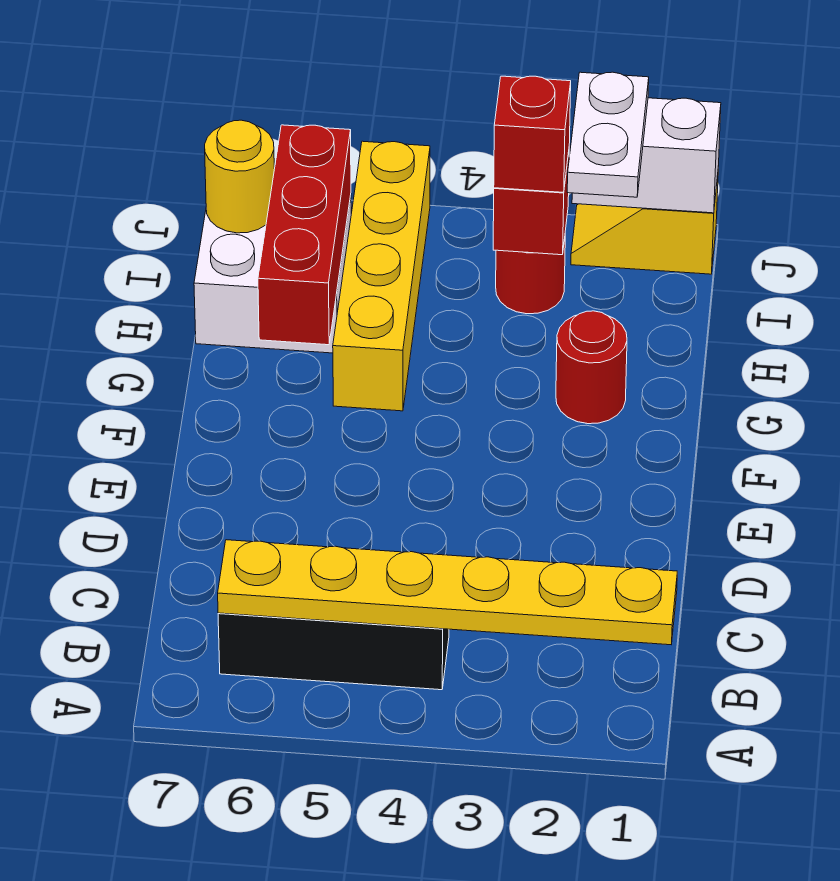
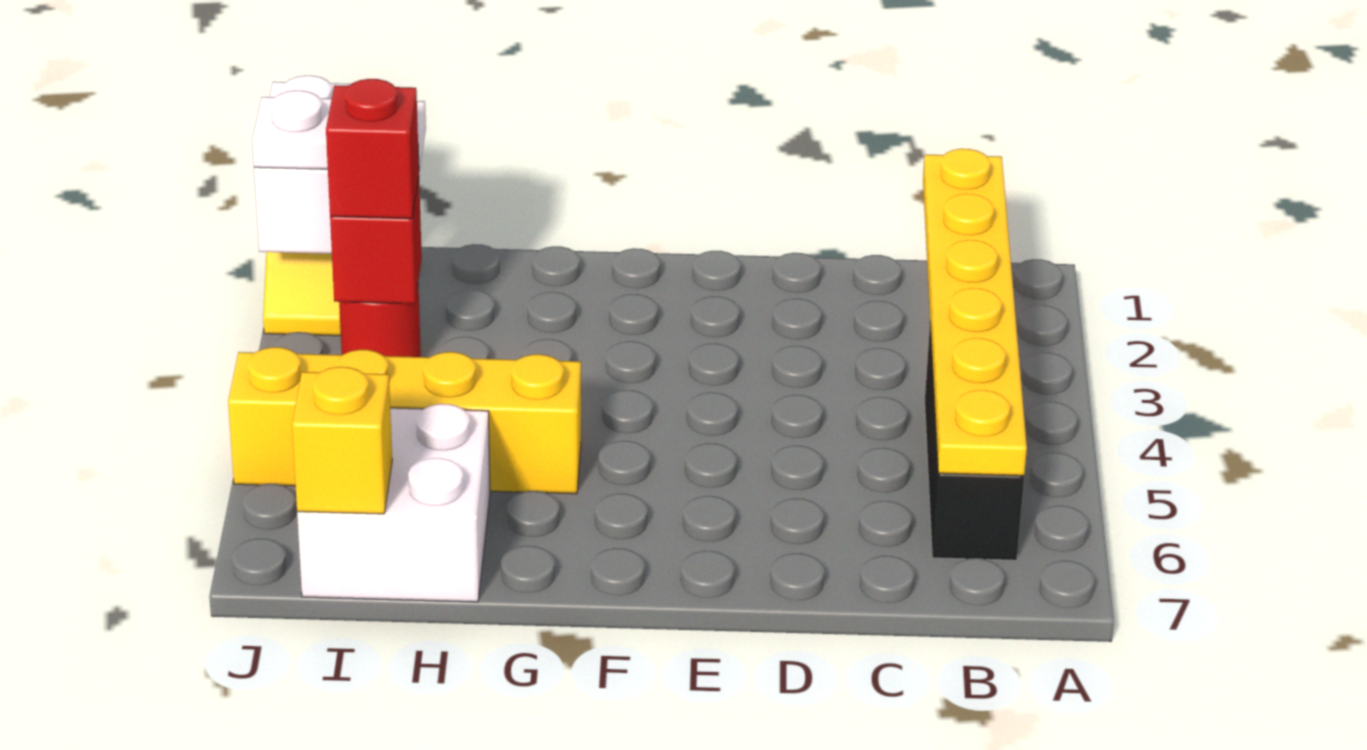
red round brick G2 level 1 -> none
red brick G6:I6 level 2 -> none
yellow round brick I7 level 2 -> yellow brick I7 level 2

